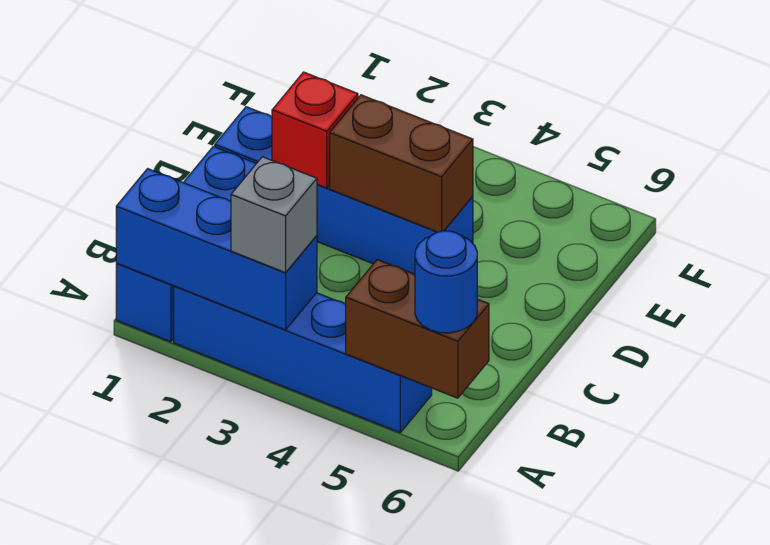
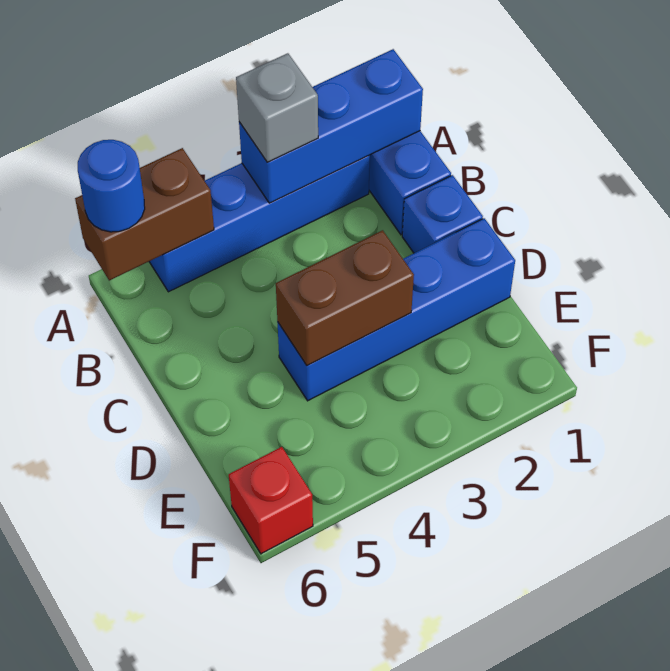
red brick D2 level 2 -> red brick F6 level 1

